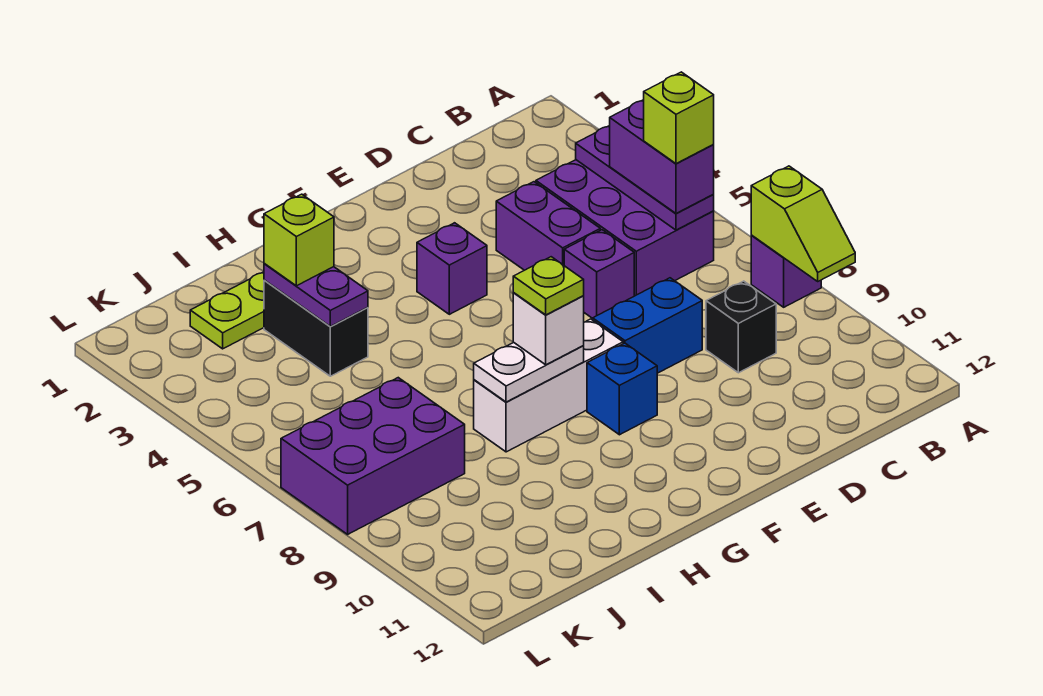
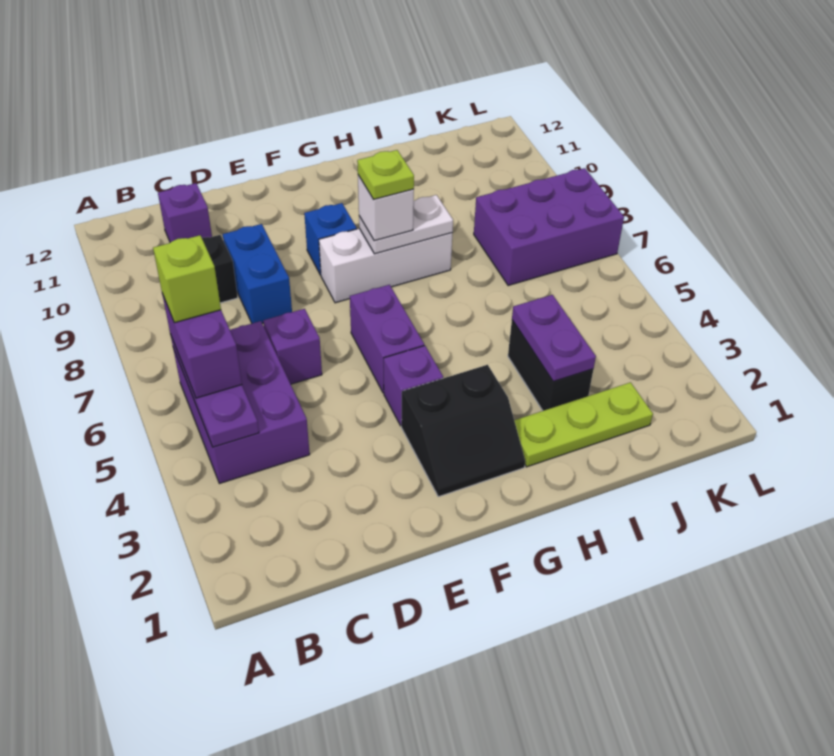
purple brick A8 level 1 -> purple brick C11 level 1
lime slope A8:A9 level 2 top 8 -> none
purple brick D4:D5 level 1 -> purple brick F5:F6 level 1
blue brick D8:E8 level 1 -> blue brick D8:D9 level 1
none -> black slope F2:G3 level 1 top 3
lime brick I3 level 3 -> none

